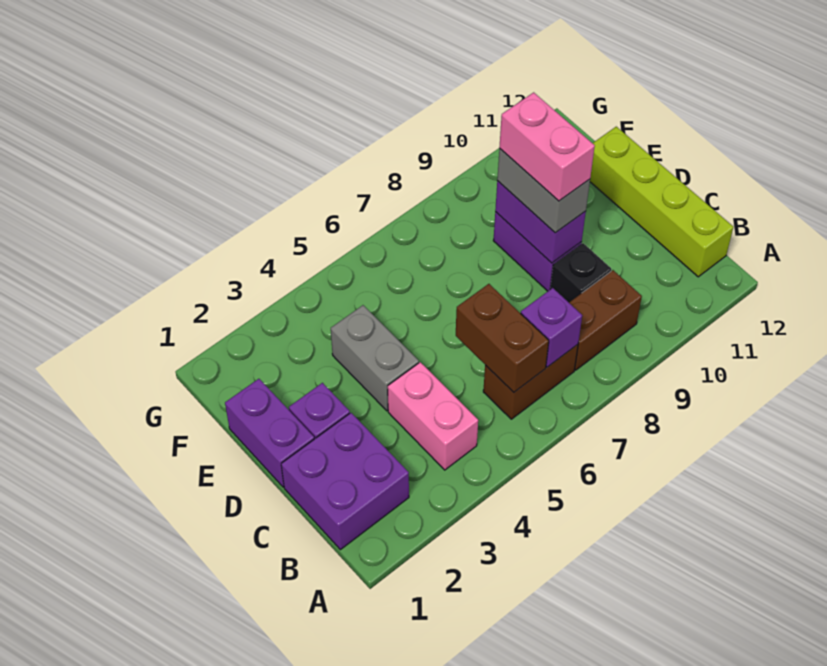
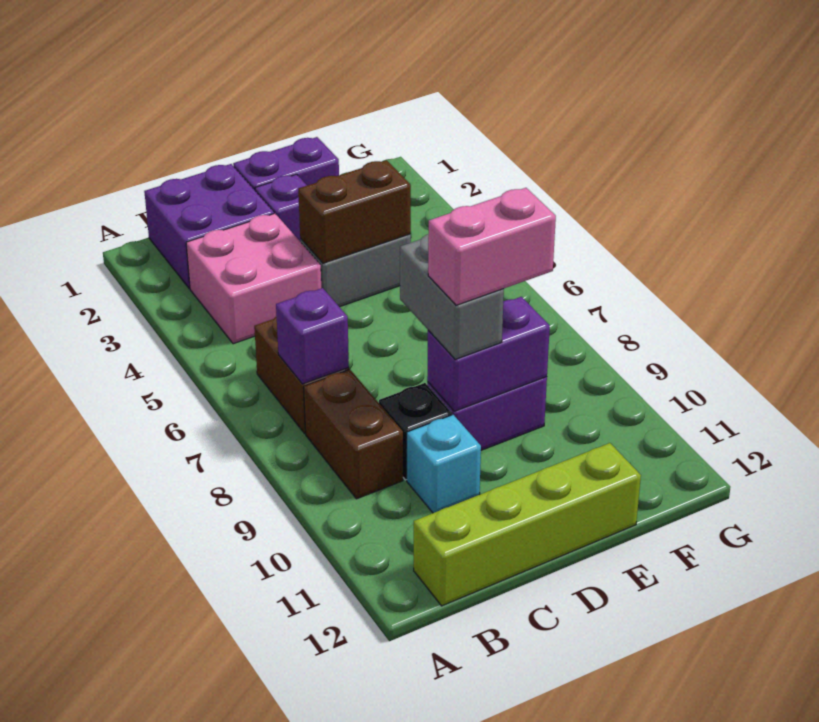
pink brick B4:C4 level 1 -> pink brick B3:C4 level 1
brown brick B6:C6 level 2 -> brown brick D4:E4 level 2
none -> cyan brick C10 level 1
grey brick D9:E9 level 3 -> grey brick D8:D9 level 3

